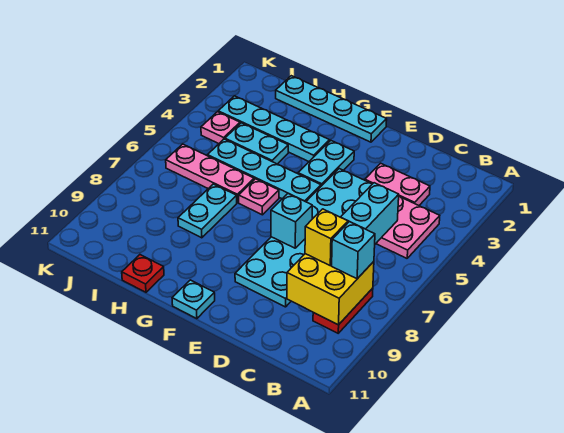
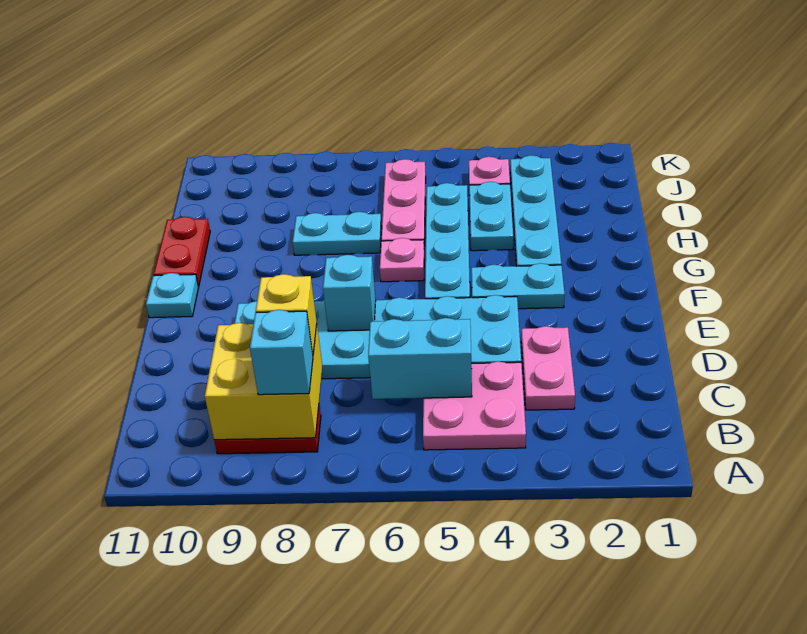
cyan plate F1:I1 level 1 -> none
red plate H11 level 1 -> red plate G11:H11 level 1

